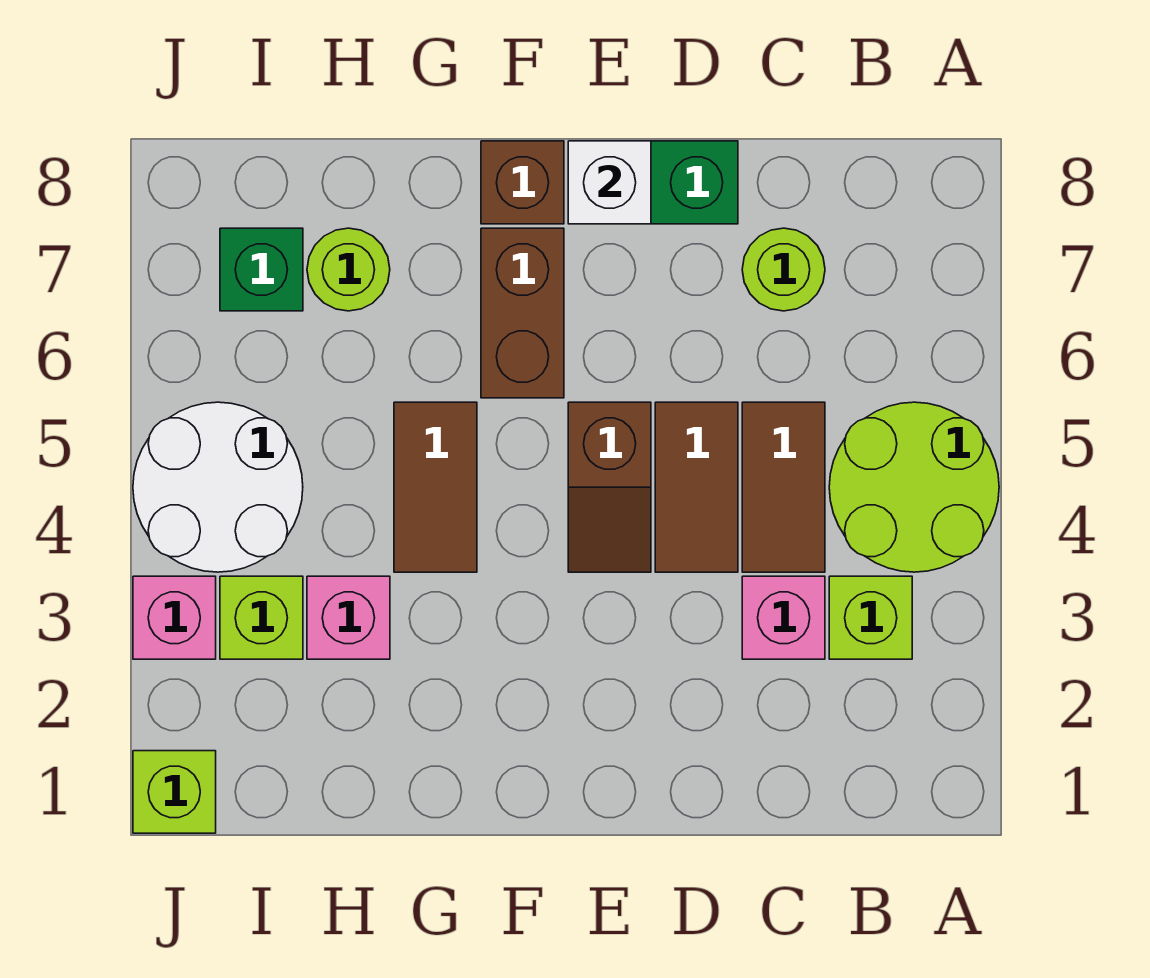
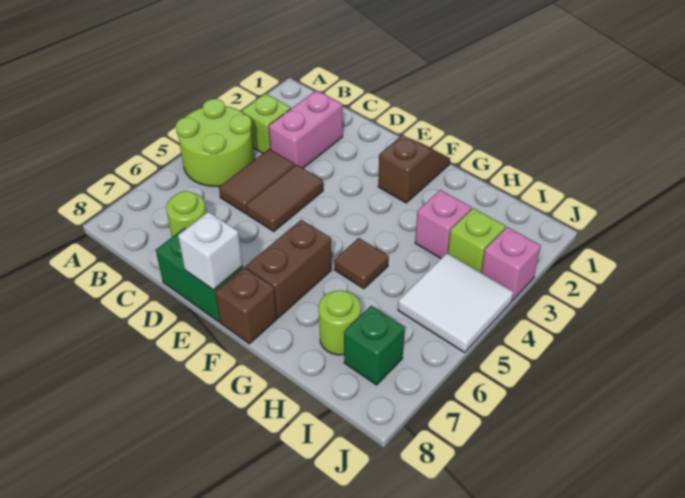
pink brick C3 level 1 -> pink brick C2:C3 level 1
brown slope E4:E5 level 1 top 5 -> brown slope F1:F2 level 1 top 2
brown tile G4:G5 level 1 -> brown tile G5 level 1
white round brick I4:J5 level 1 -> white tile I4:J5 level 1
lime brick J1 level 1 -> none

